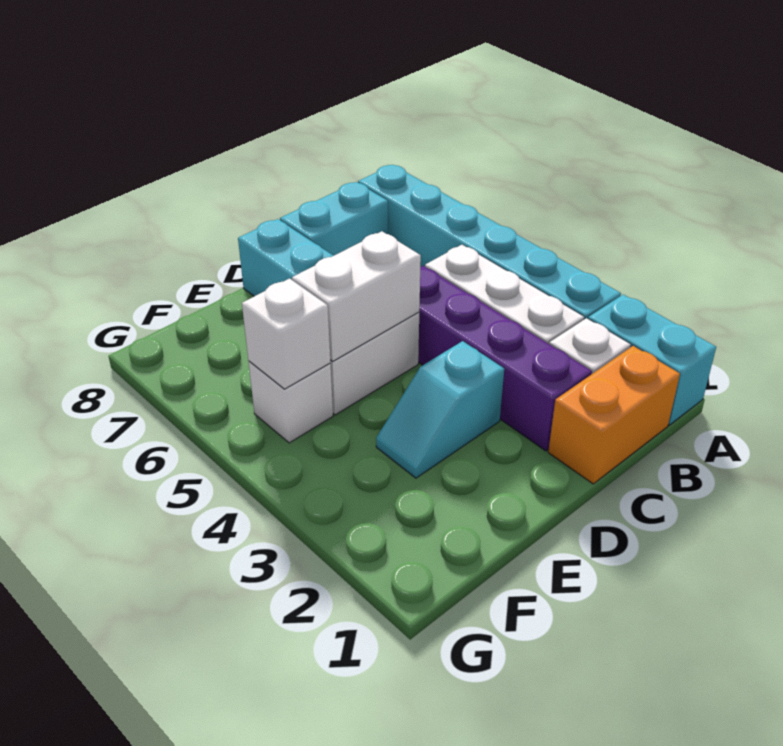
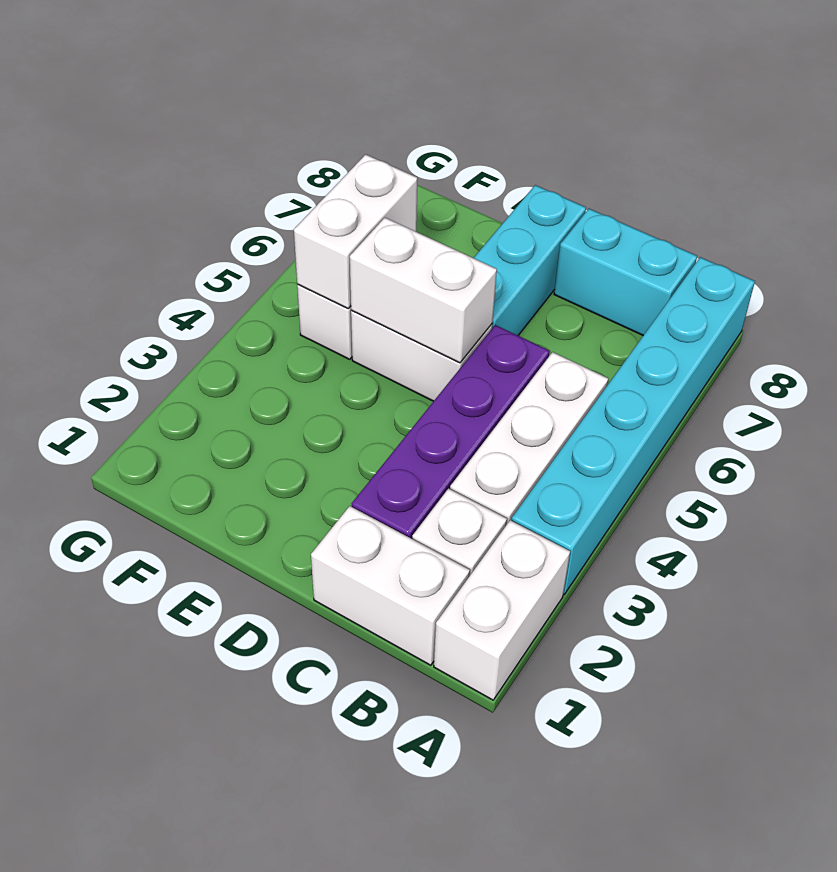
cyan brick A1:A2 level 1 -> white brick A1:A2 level 1
orange brick B1:C1 level 1 -> white brick B1:C1 level 1
cyan slope D3:E3 level 1 top D -> none
white brick F5 level 2 -> white brick F5:F6 level 2

